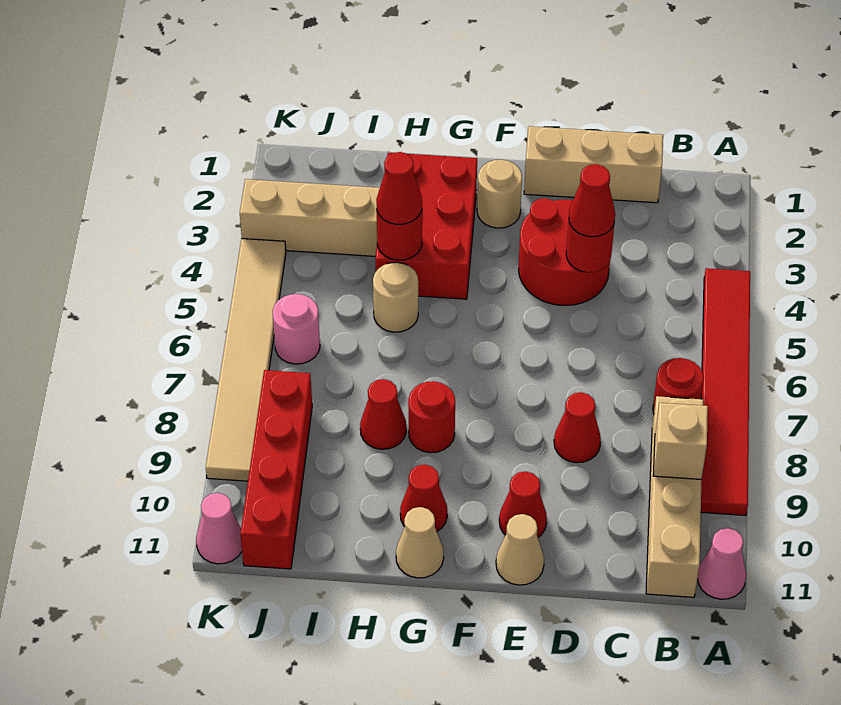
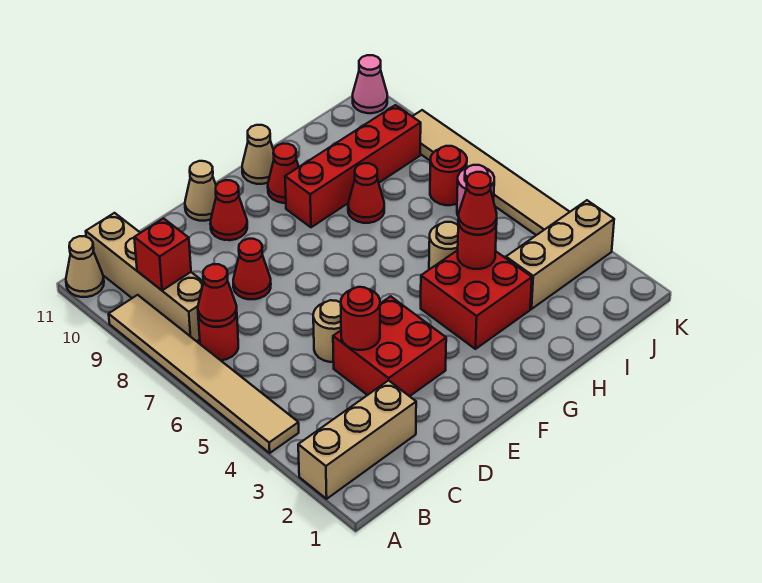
red tile A4:A9 level 1 -> tan tile A4:A9 level 1
pink cone A11 level 1 -> tan cone A11 level 1
tan brick B9 level 2 -> red brick B9 level 2
tan brick C1:E1 level 1 -> tan brick A2:C2 level 1
red round brick D3:E4 level 1 -> red brick D3:E4 level 1
red cone D4 level 3 -> red cone B7 level 2
tan round brick F2 level 1 -> tan round brick D5 level 1
red brick G2:H4 level 1 -> red brick G3:H4 level 1
red round brick G8 level 1 -> red round brick J7 level 1
red brick J8:J11 level 1 -> red brick G9:J9 level 1

